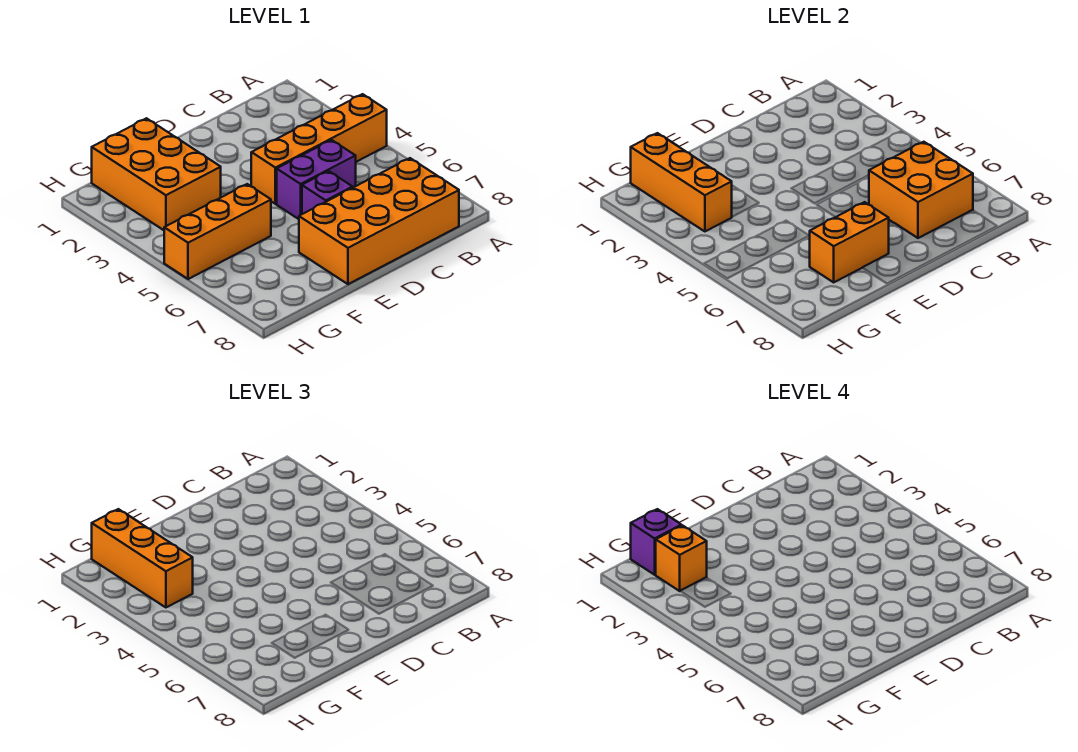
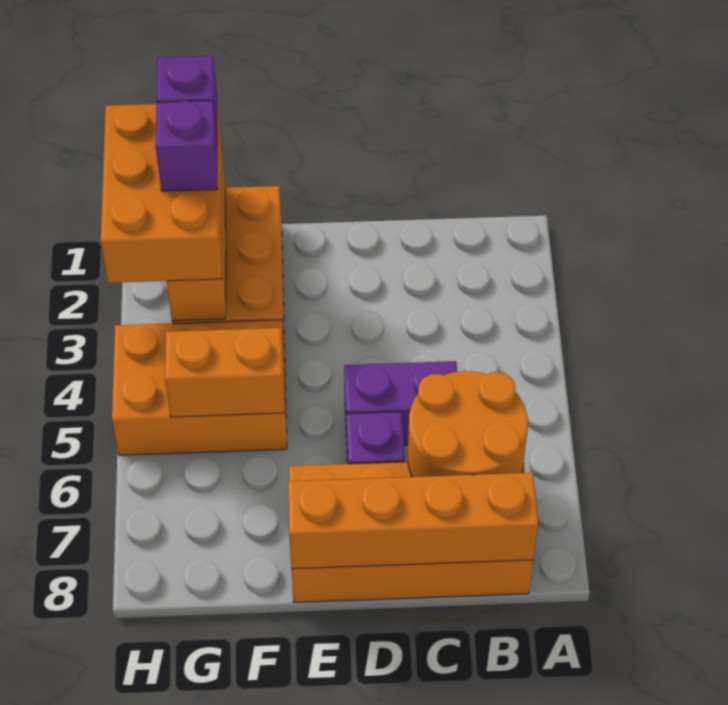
orange brick A4:D4 level 1 -> orange brick B8:E8 level 2
orange brick B6:C7 level 2 -> orange round brick B6:C7 level 2
orange brick E7:F7 level 2 -> orange brick F5:G5 level 2
orange brick F5:H5 level 1 -> orange brick F4:H5 level 1
orange brick G1:G3 level 3 -> orange brick G1:H3 level 3
orange brick G2 level 4 -> purple brick G2 level 4

